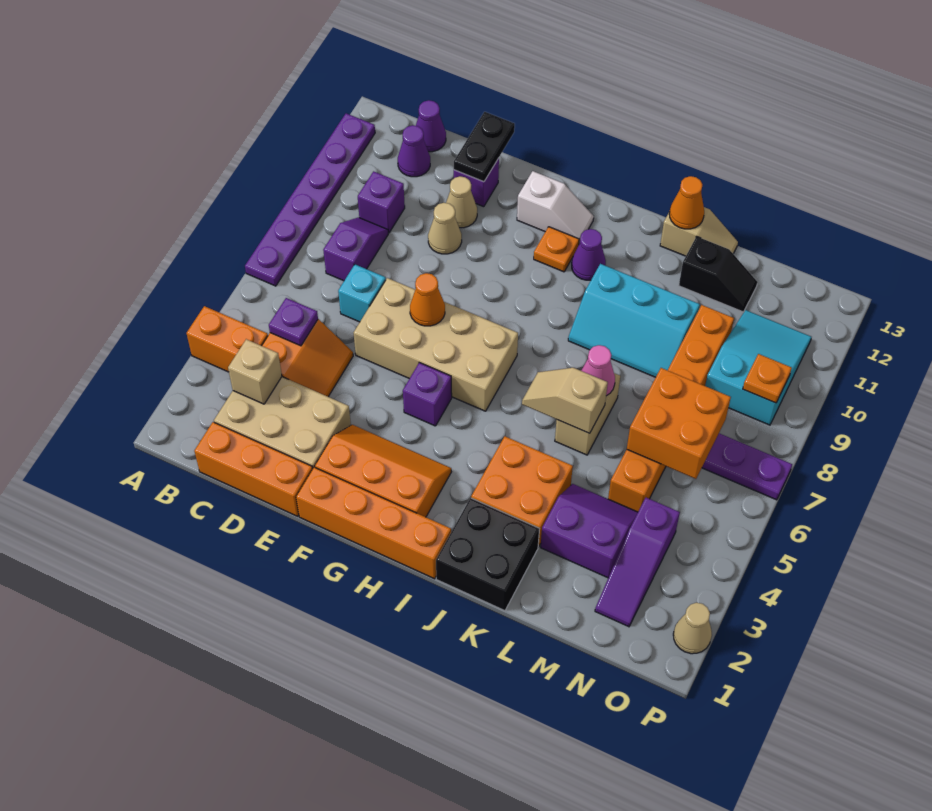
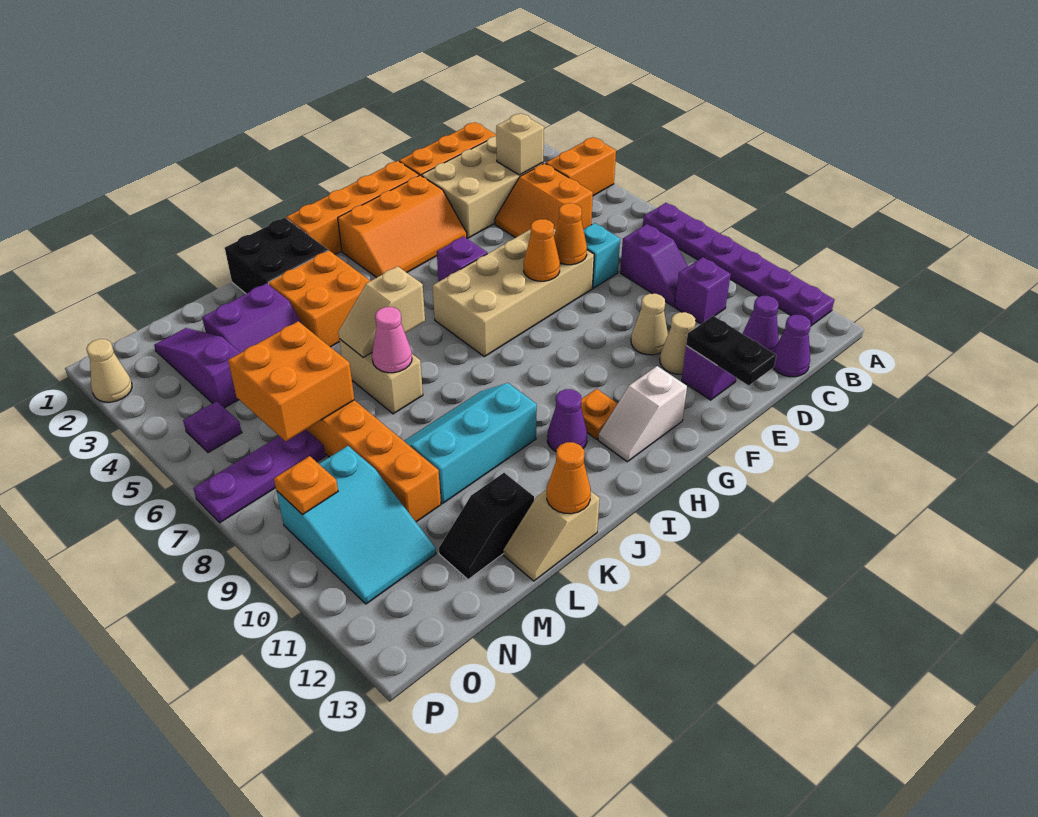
purple plate C5 level 2 -> purple plate O5 level 1
none -> orange cone E7 level 2
tan slope J6:K6 level 2 top K -> tan slope J6:K6 level 2 top J

